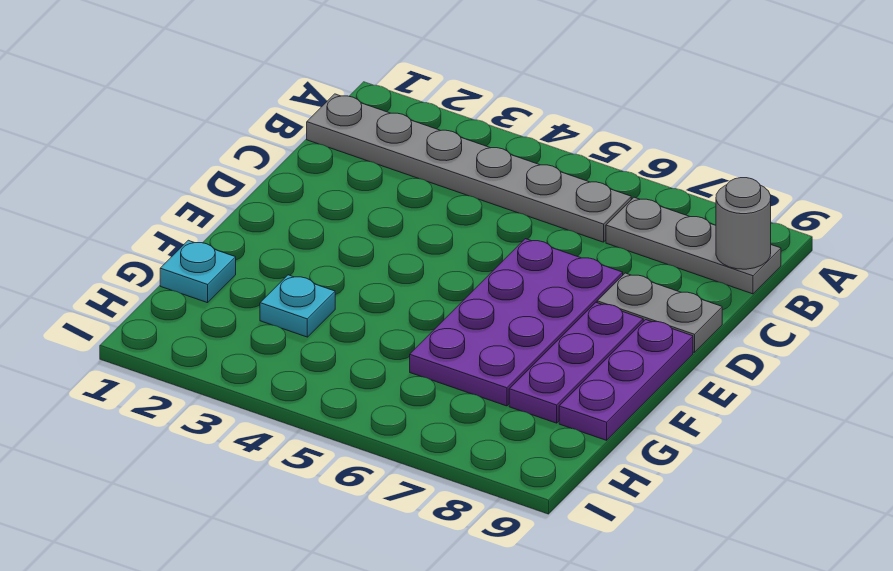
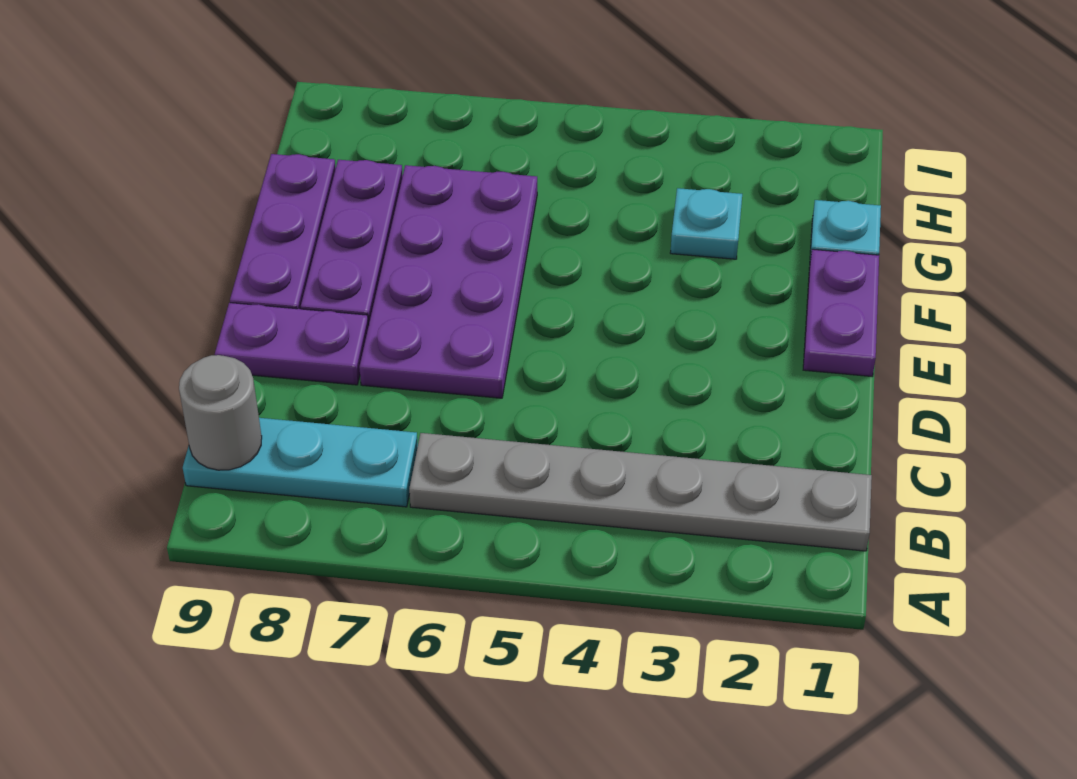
grey plate B7:B9 level 1 -> cyan plate B7:B9 level 1
grey plate D8:D9 level 1 -> purple plate D8:D9 level 1
none -> purple plate E1:F1 level 1

